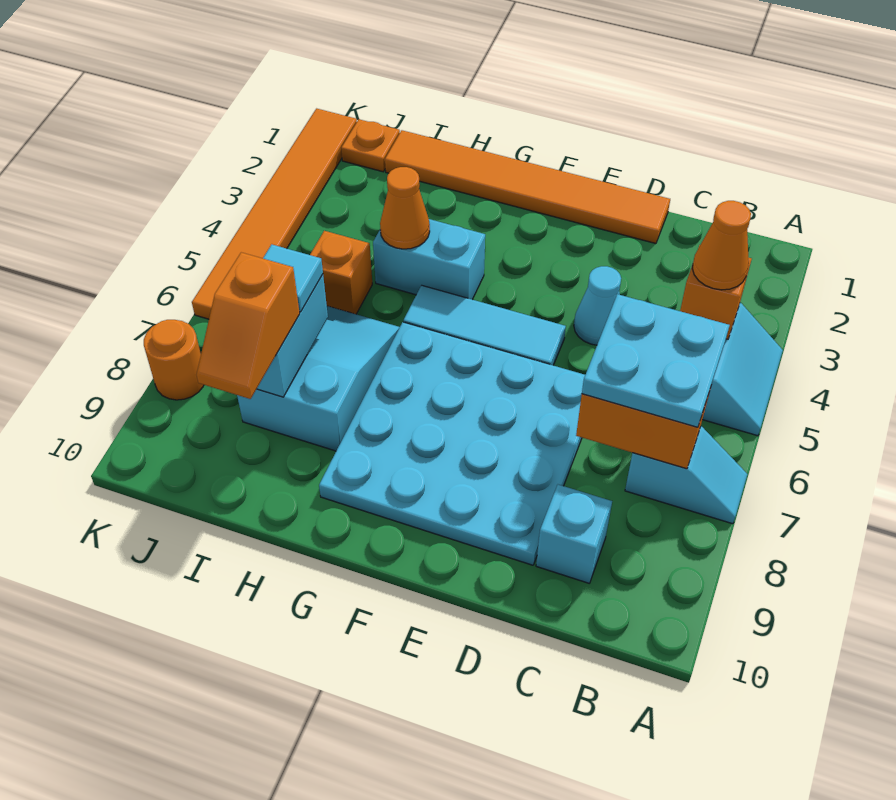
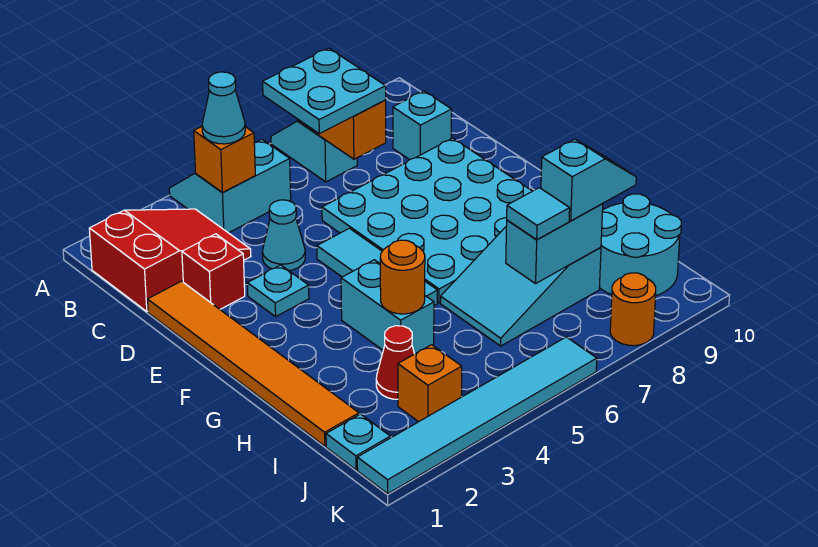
none -> red slope B1:C3 level 1 top 1
orange cone B4 level 3 -> cyan cone B4 level 3
none -> red brick D2 level 1
none -> cyan plate E3 level 1
orange cone H4 level 2 -> orange round brick H4 level 2
none -> red cone I3 level 1
orange brick I5 level 1 -> orange brick J3 level 1
orange slope I8:I9 level 3 top 8 -> cyan slope I8:I9 level 3 top 8
none -> cyan round brick I9:J10 level 1
orange plate J1 level 1 -> cyan plate J1 level 1
orange tile K1:K6 level 1 -> cyan tile K1:K6 level 1

